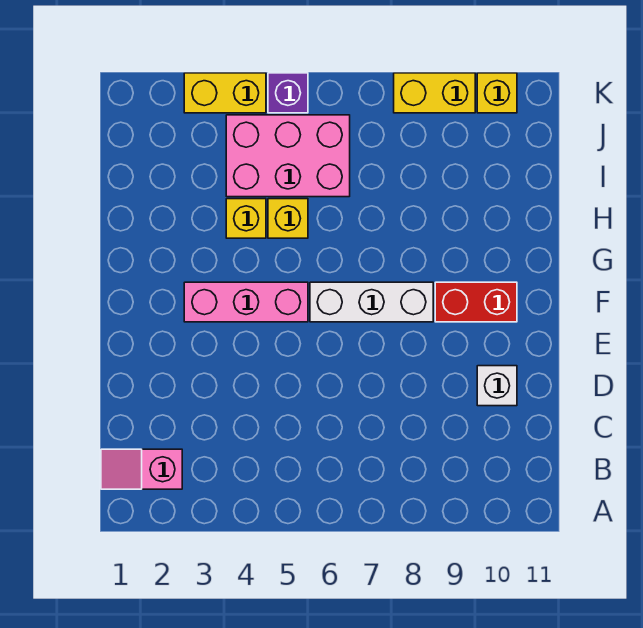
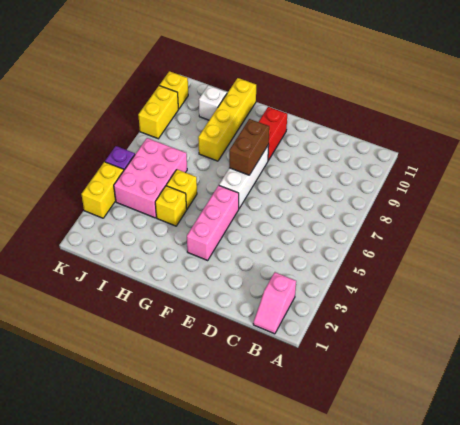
white brick D10 level 1 -> white brick I10 level 1
none -> brown brick F7:F8 level 2
none -> yellow brick H8:H11 level 1

